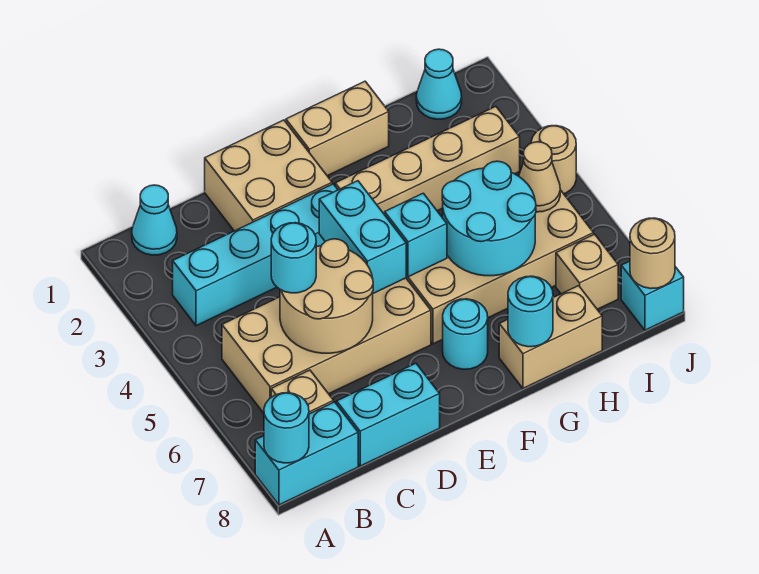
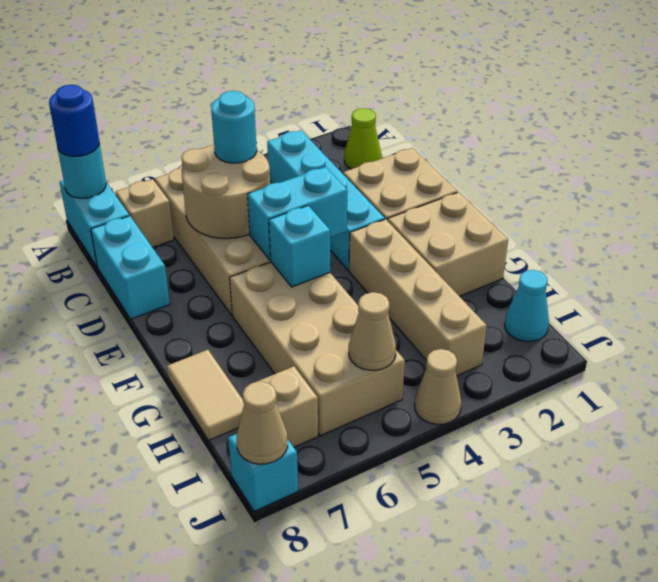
none -> blue round brick A8 level 3
cyan cone B1 level 1 -> lime cone B1 level 1
tan brick F1:G1 level 1 -> tan brick F1:G2 level 1
cyan round brick F7 level 1 -> none
cyan round brick G5:H6 level 2 -> none
tan brick G8:H8 level 1 -> tan tile G8:H8 level 1
cyan round brick G8 level 2 -> none
tan round brick J4 level 1 -> tan cone J4 level 1
tan round brick J8 level 2 -> tan cone J8 level 2

